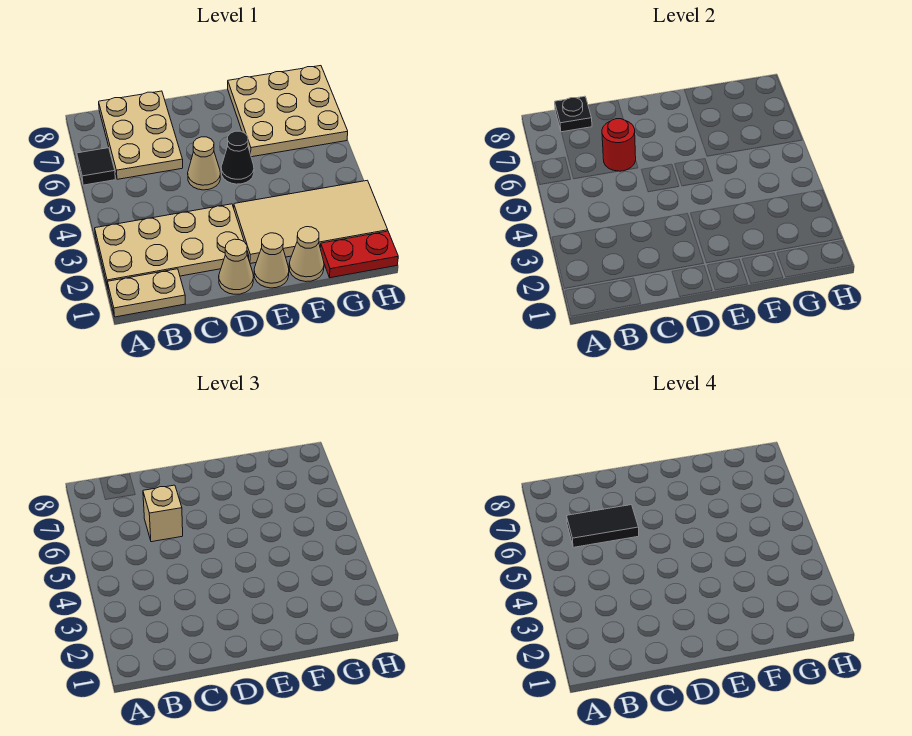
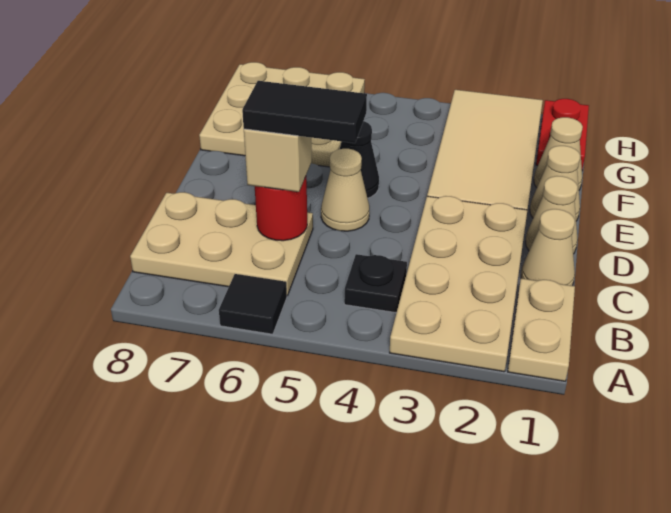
black tile B6:C6 level 4 -> black tile C5:C6 level 4
black plate B8 level 2 -> black plate B4 level 1
none -> tan cone C1 level 1

